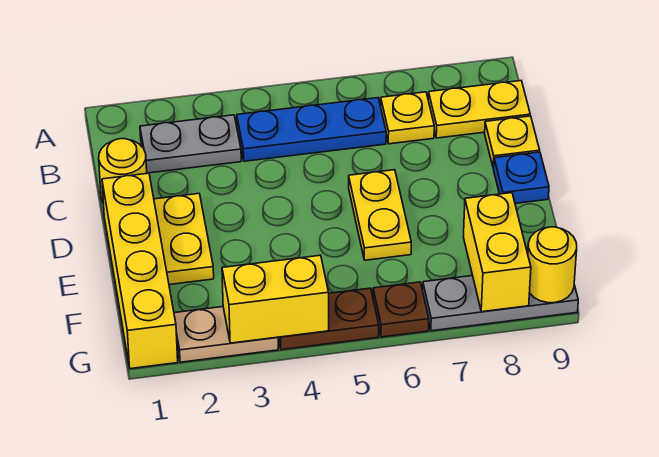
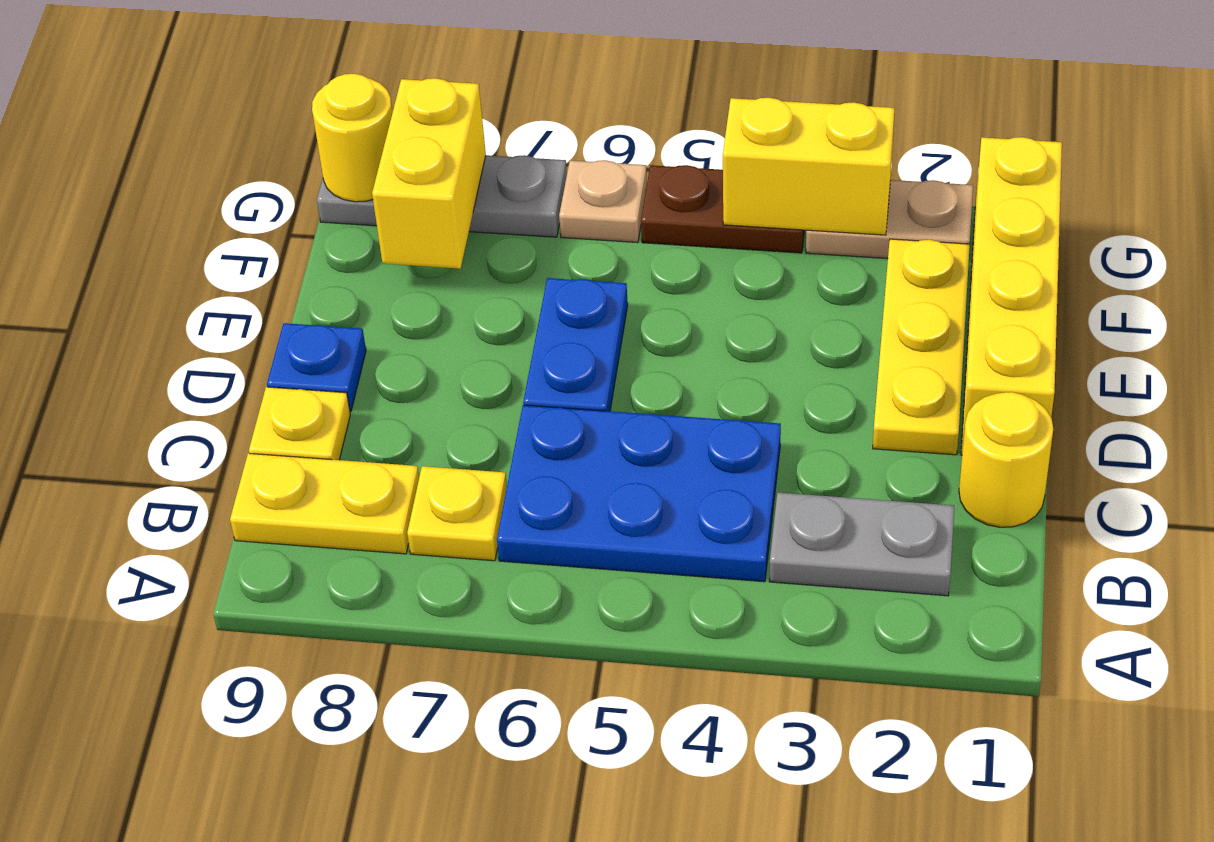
blue plate B4:B6 level 1 -> blue plate B4:C6 level 1
yellow plate D2:E2 level 1 -> yellow plate D2:F2 level 1
yellow plate D6:E6 level 1 -> blue plate D6:E6 level 1
brown plate G6 level 1 -> tan plate G6 level 1

